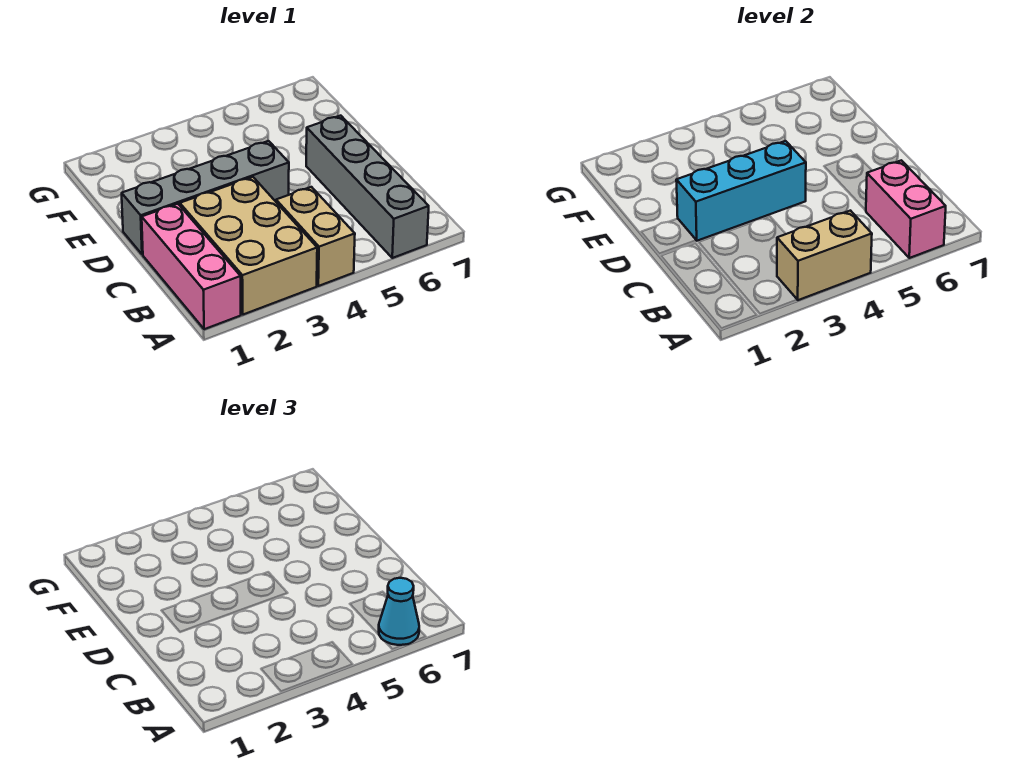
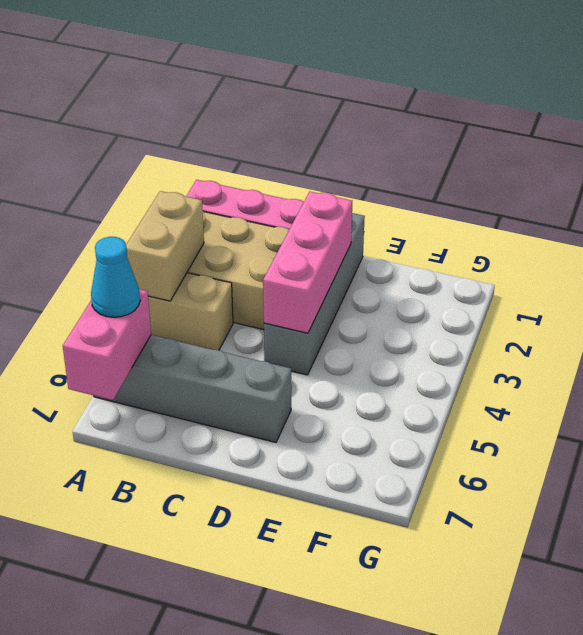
pink brick A6:B6 level 2 -> pink brick A6:A7 level 2
cyan brick D2:D4 level 2 -> pink brick D2:D4 level 2

